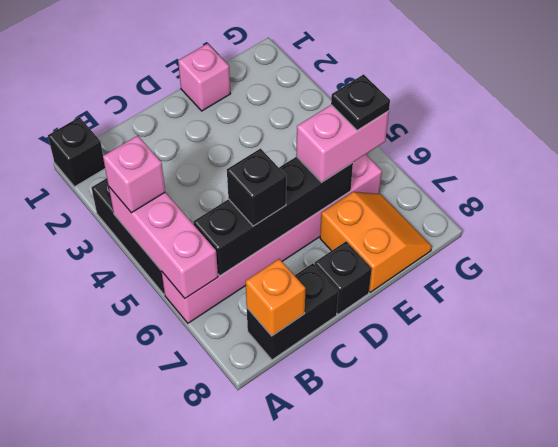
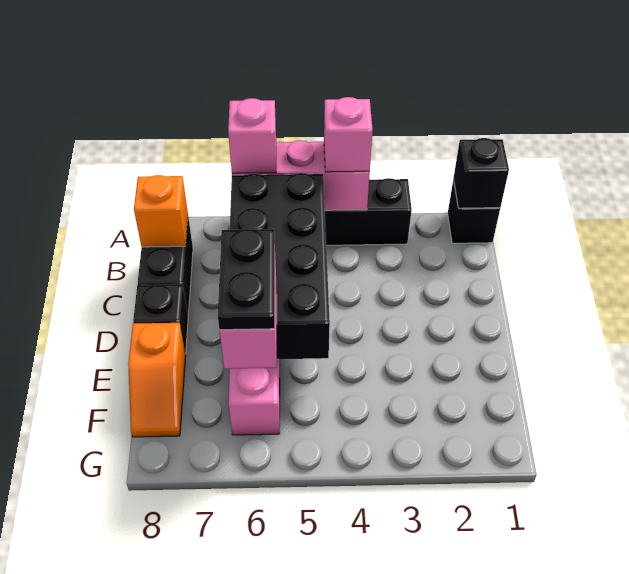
black brick B6:E6 level 2 -> black brick B5:E6 level 2
black brick C6 level 3 -> black brick A1 level 2
pink brick E1 level 1 -> pink brick A6 level 3
orange slope E7:F8 level 1 top E -> orange slope E8:F8 level 1 top E
black plate F6 level 4 -> black plate E6:F6 level 4

